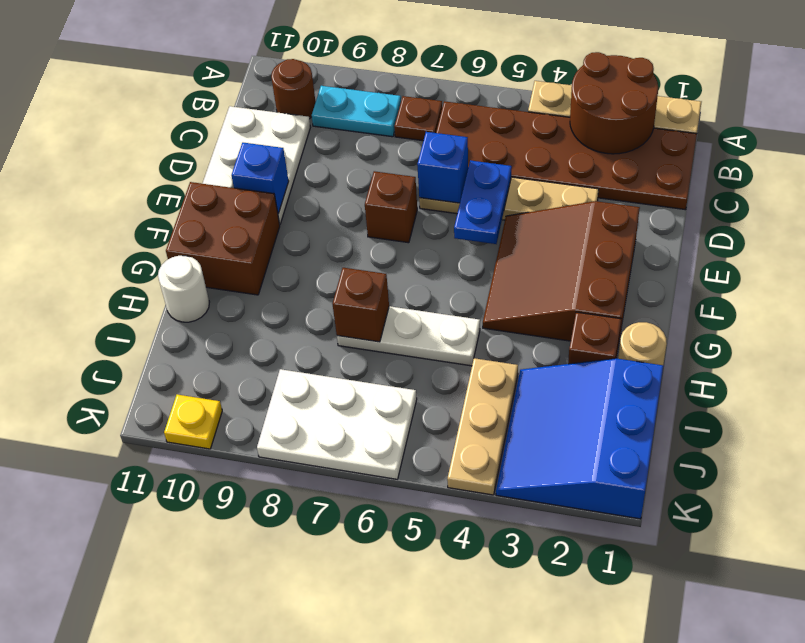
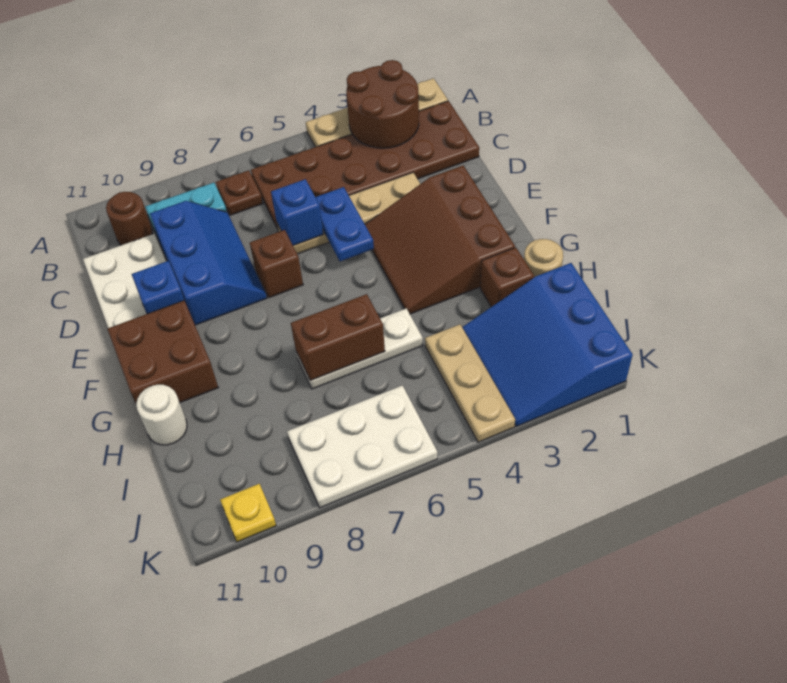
none -> blue slope C8:E9 level 1 top 9
brown brick H7 level 2 -> brown brick H6:H7 level 2

